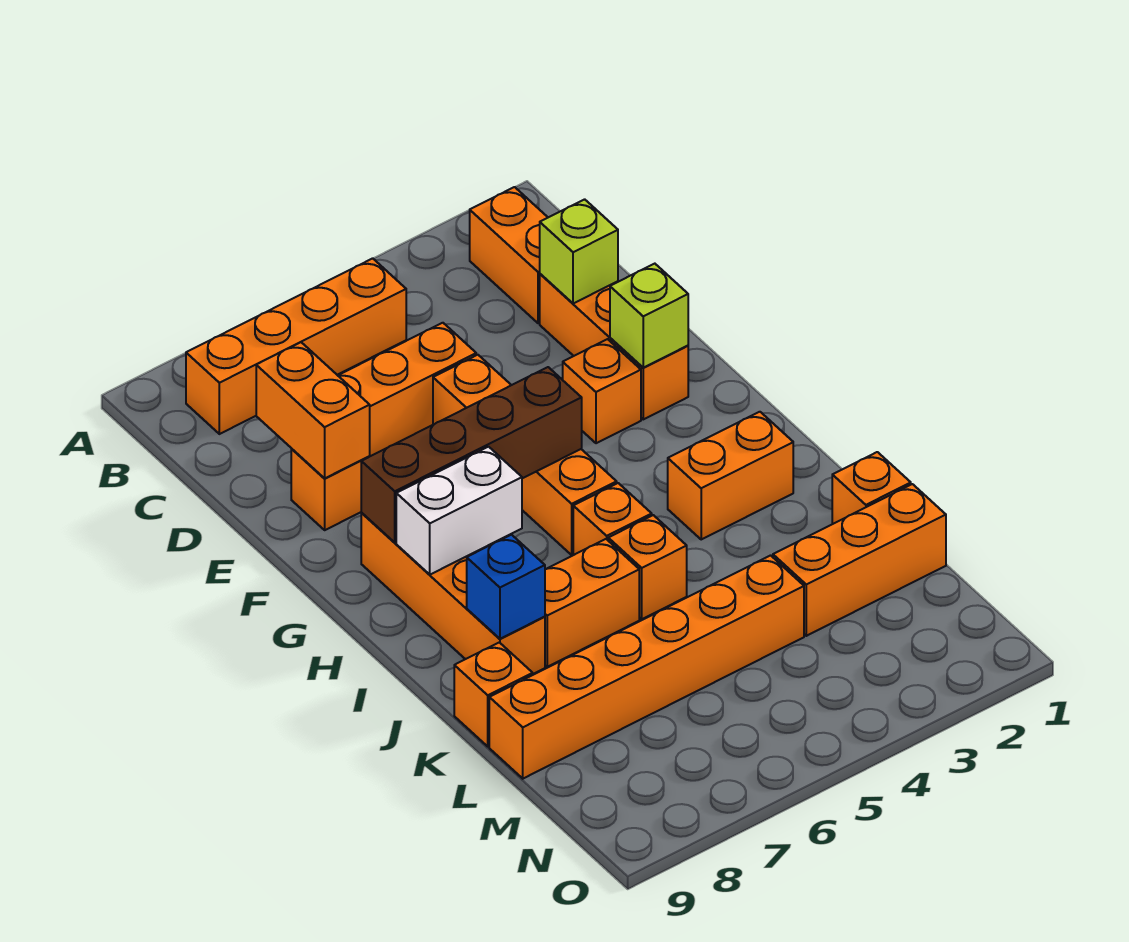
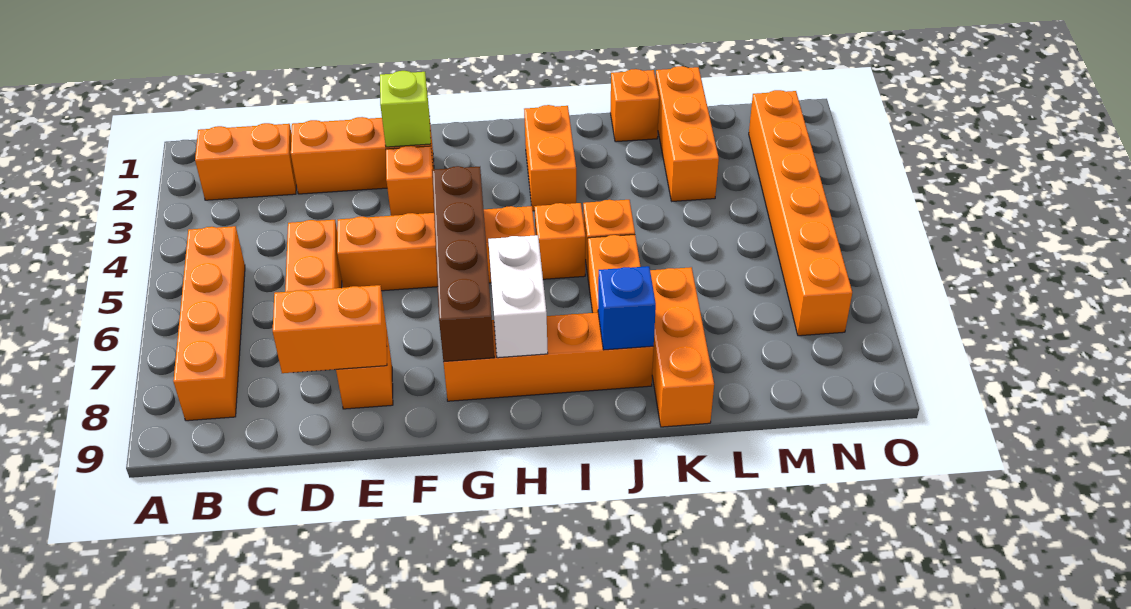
lime brick D2 level 2 -> none
orange brick K9 level 1 -> orange brick K7:K9 level 1
orange brick L4:L9 level 1 -> orange brick N2:N7 level 1

